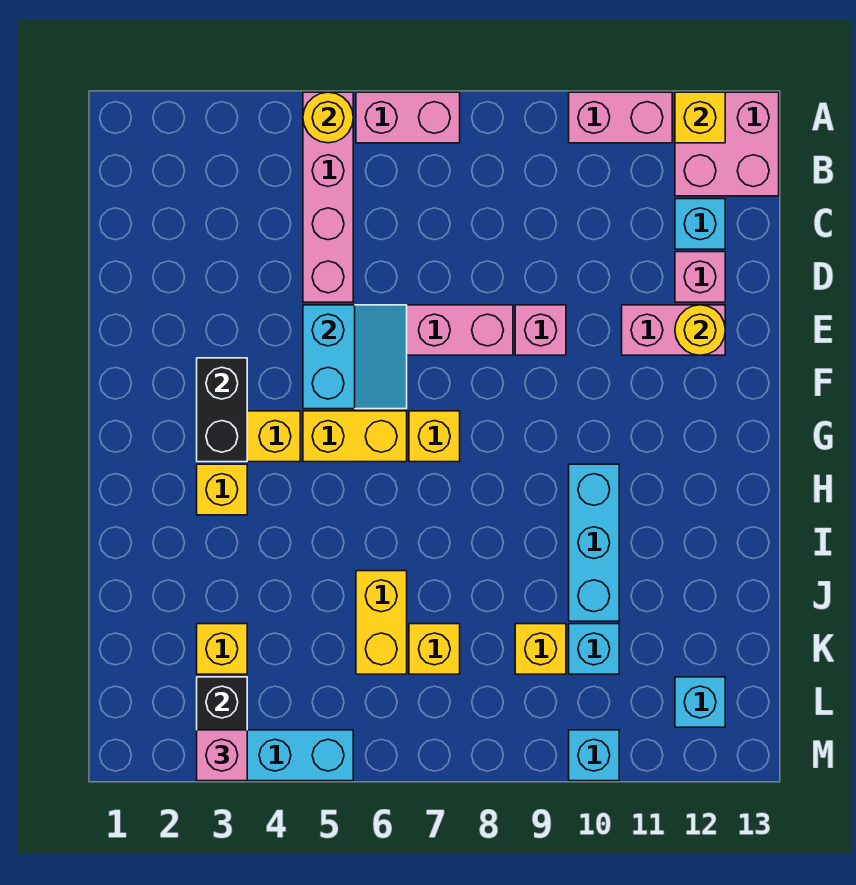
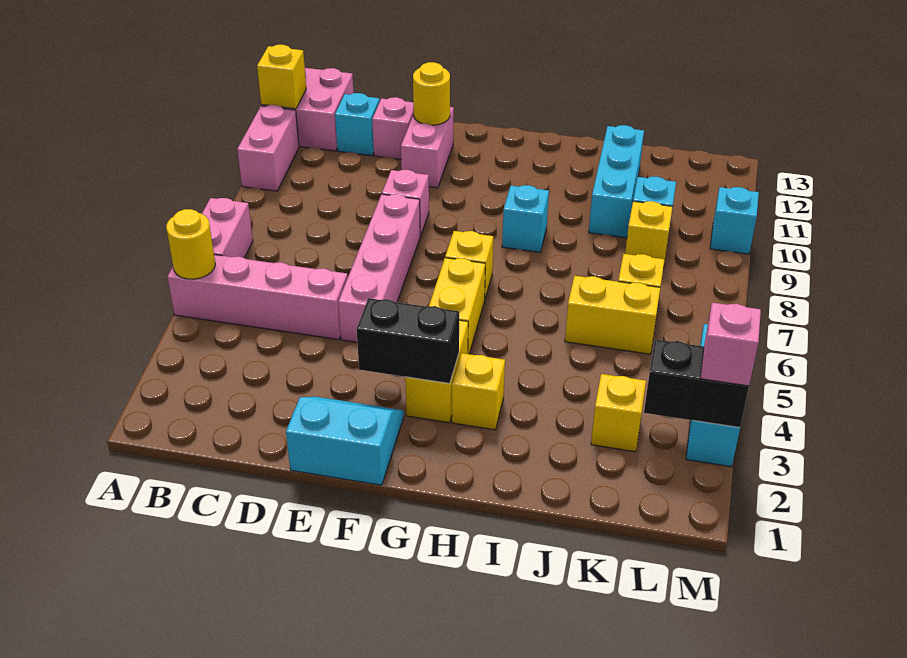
cyan slope E5:F6 level 2 top 5 -> cyan slope E1:F2 level 1 top 1
cyan brick H10:J10 level 1 -> cyan brick J10:J12 level 1
cyan brick L12 level 1 -> cyan brick H9 level 1

